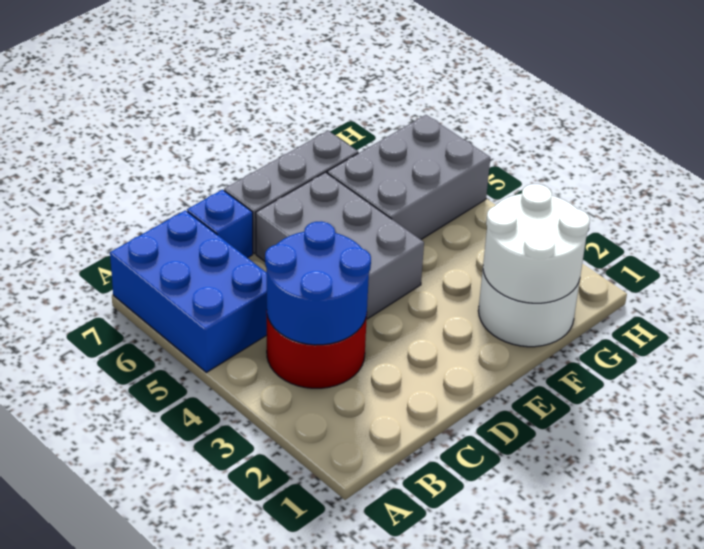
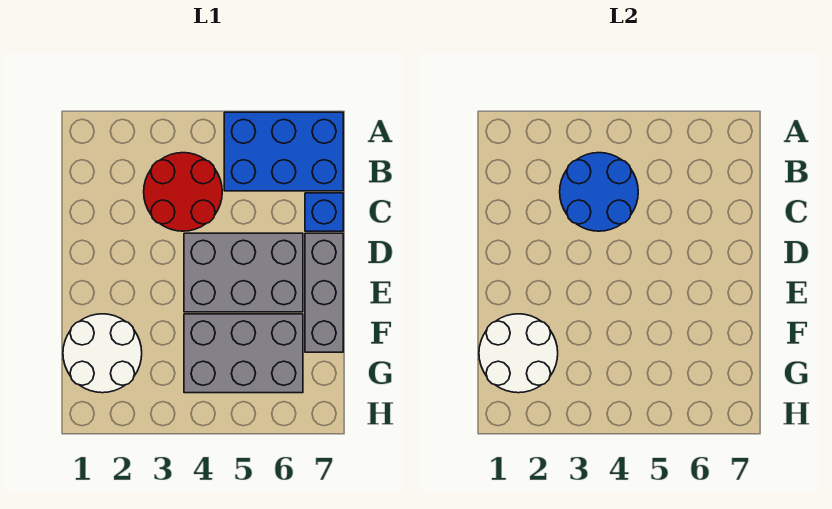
grey brick F5:H6 level 1 -> grey brick F4:G6 level 1

